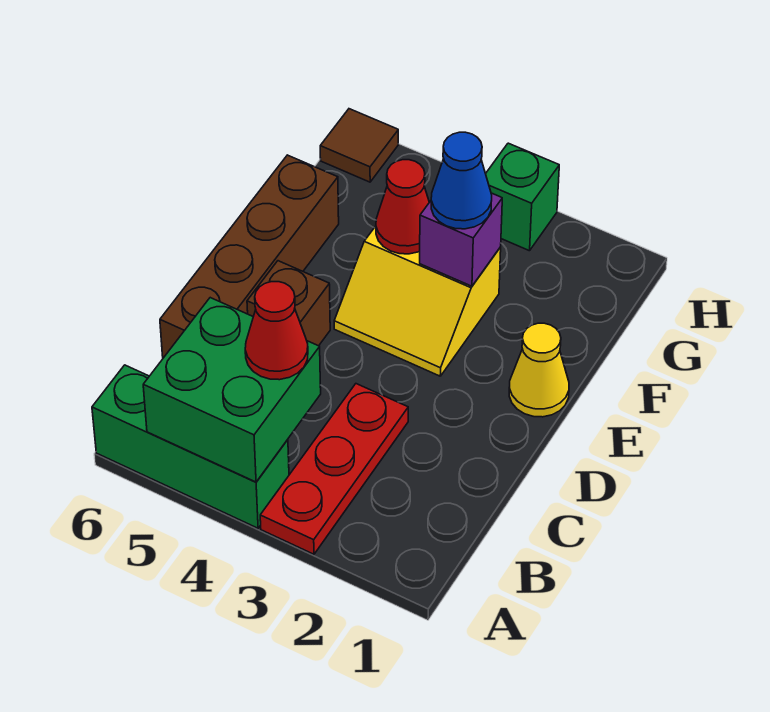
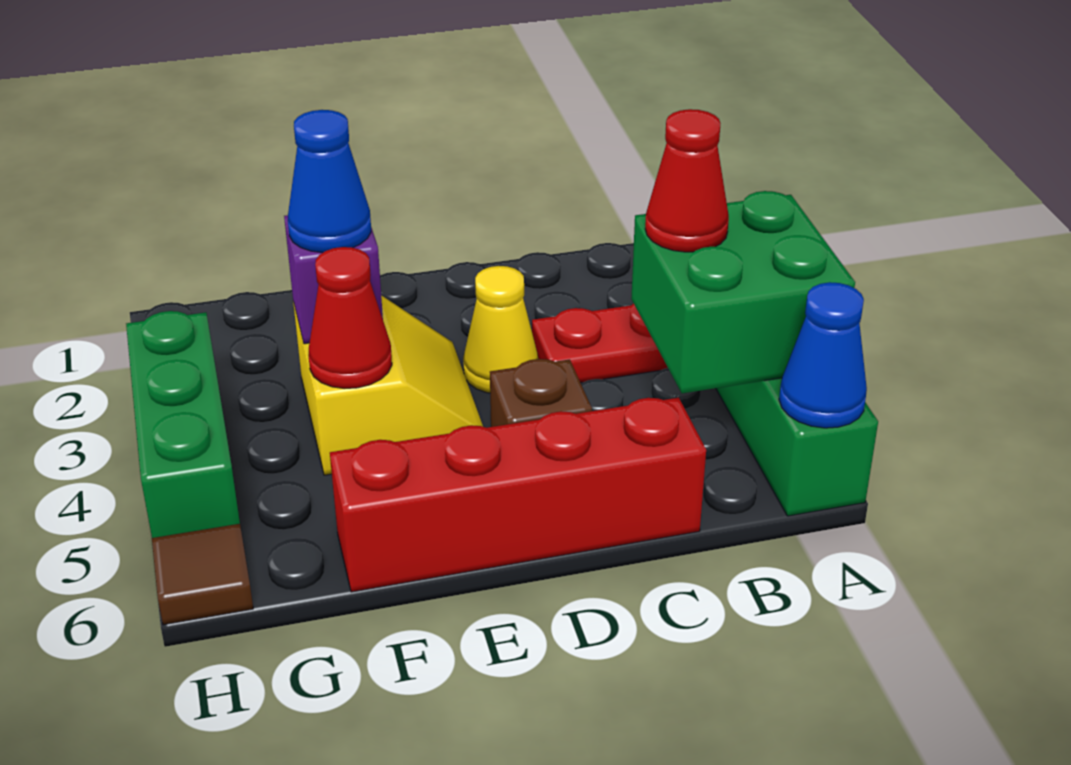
none -> blue cone A6 level 2
brown brick C6:F6 level 1 -> red brick C6:F6 level 1
yellow cone E1 level 1 -> yellow cone D3 level 1
green brick H3 level 1 -> green brick H3:H5 level 1

